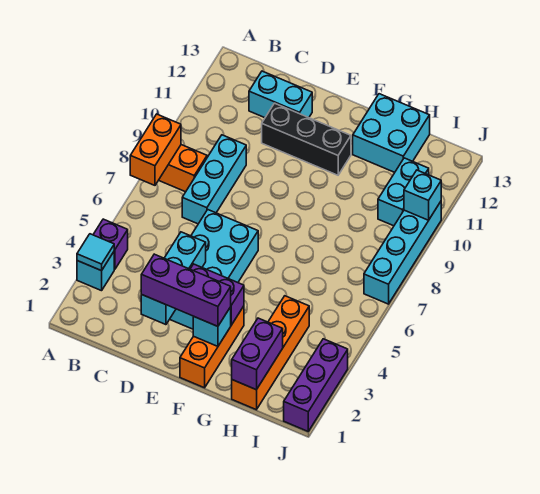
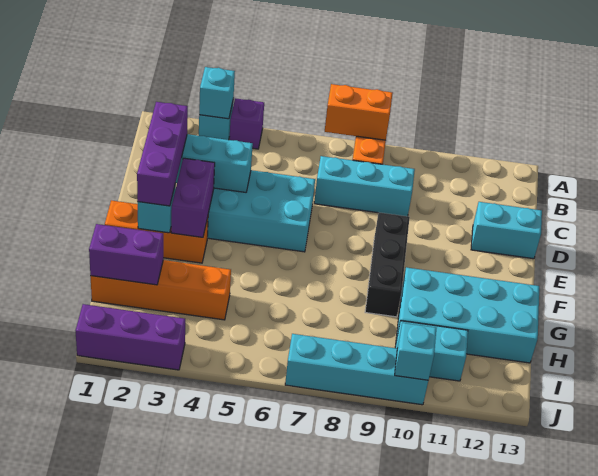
cyan tile A3 level 2 -> cyan brick A3 level 2
cyan brick C12:D12 level 1 -> cyan brick D12:D13 level 1
black brick D11:F11 level 1 -> black brick E9:G9 level 1
cyan brick G12:H13 level 1 -> cyan brick G10:H13 level 1

